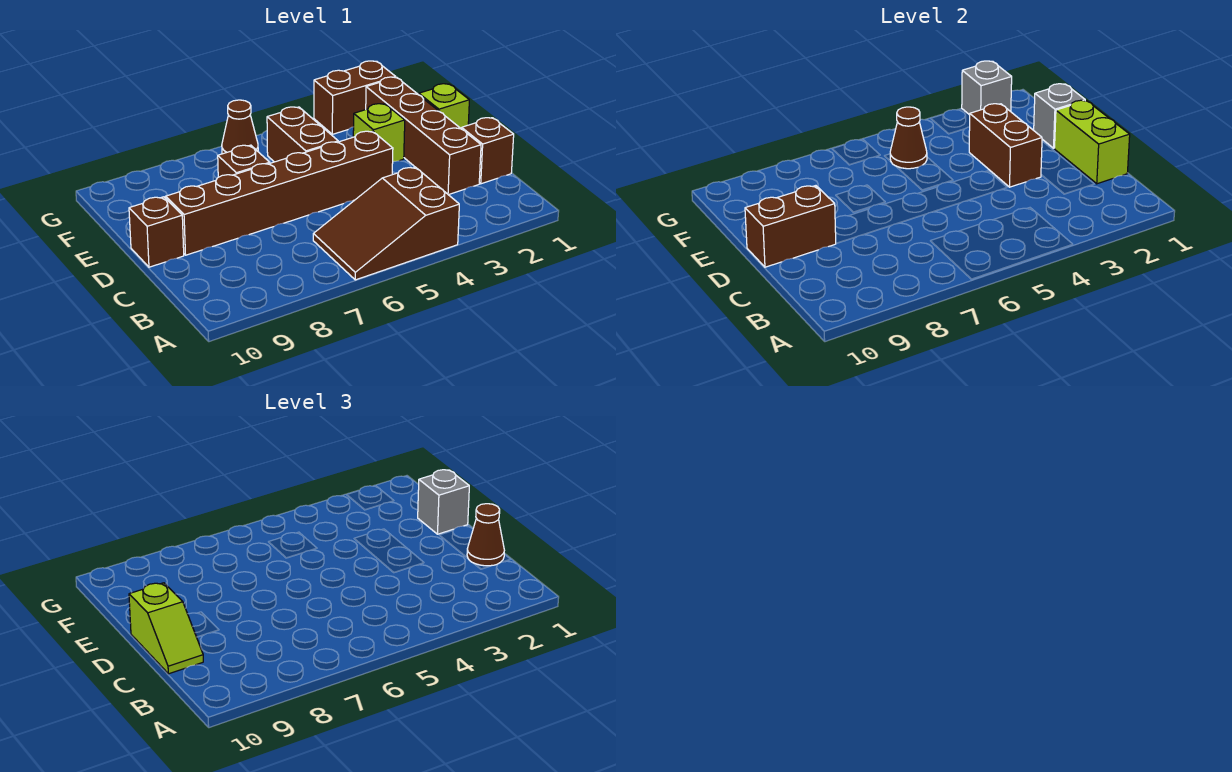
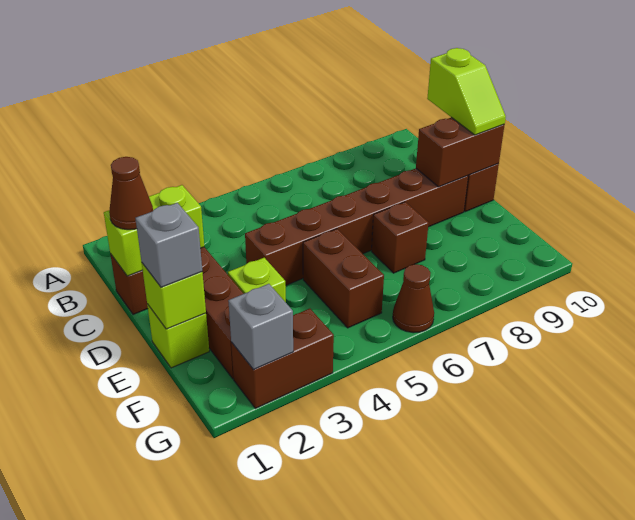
brown slope A4:B6 level 1 top 4 -> none
lime brick C1:D1 level 2 -> lime brick C1:C2 level 2
lime slope C10:D10 level 3 top D -> lime slope C10:D10 level 3 top C
brown brick D3:E3 level 2 -> none
grey brick E1 level 2 -> lime brick E1 level 2
brown cone F5 level 2 -> none

